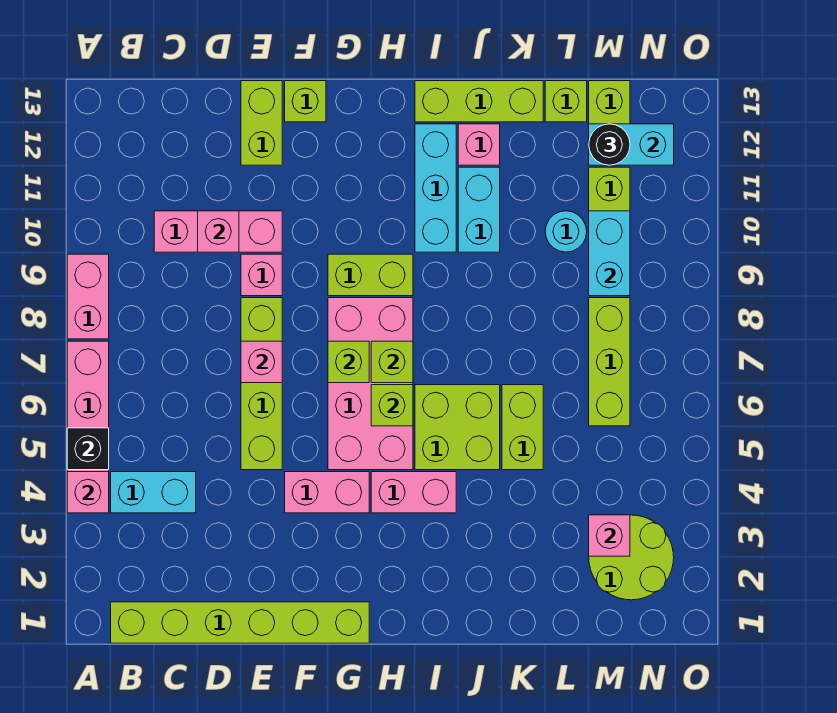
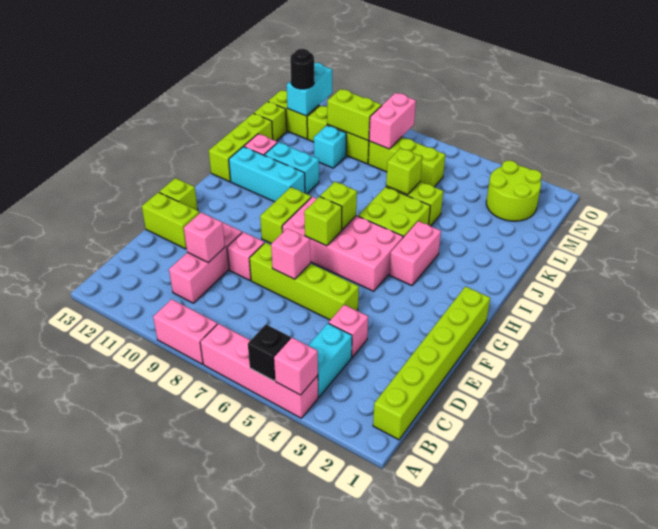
pink brick F4:G4 level 1 -> pink brick M8:N8 level 2
lime brick H6 level 2 -> lime brick K6 level 2
cyan round brick L10 level 1 -> cyan brick L10 level 1
pink brick M3 level 2 -> pink brick D4 level 1
cyan brick M9:M10 level 2 -> lime brick M9:M10 level 2

